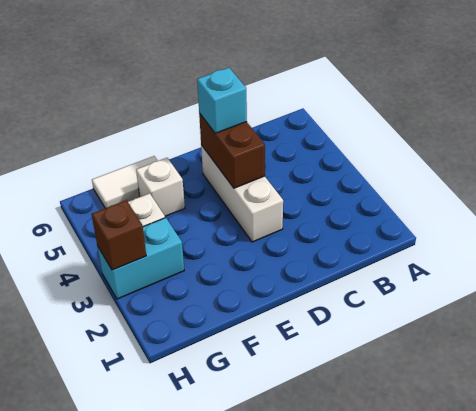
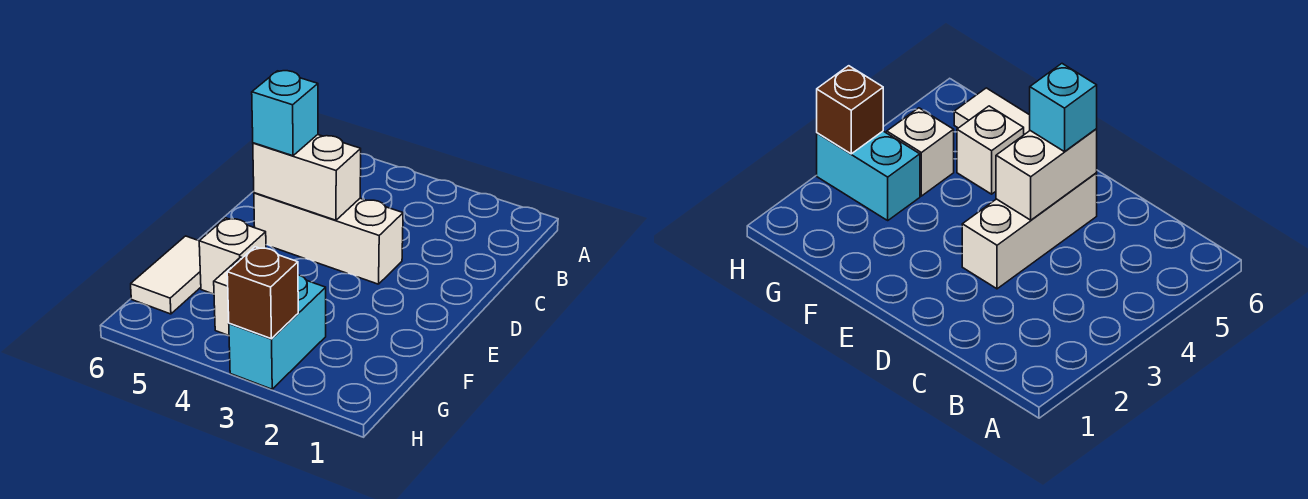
brown brick D4:D5 level 2 -> white brick D4:D5 level 2

